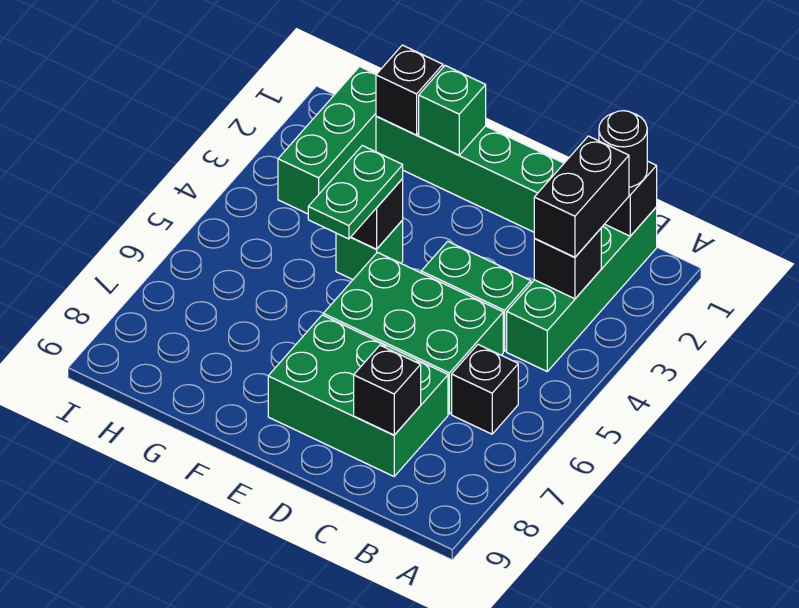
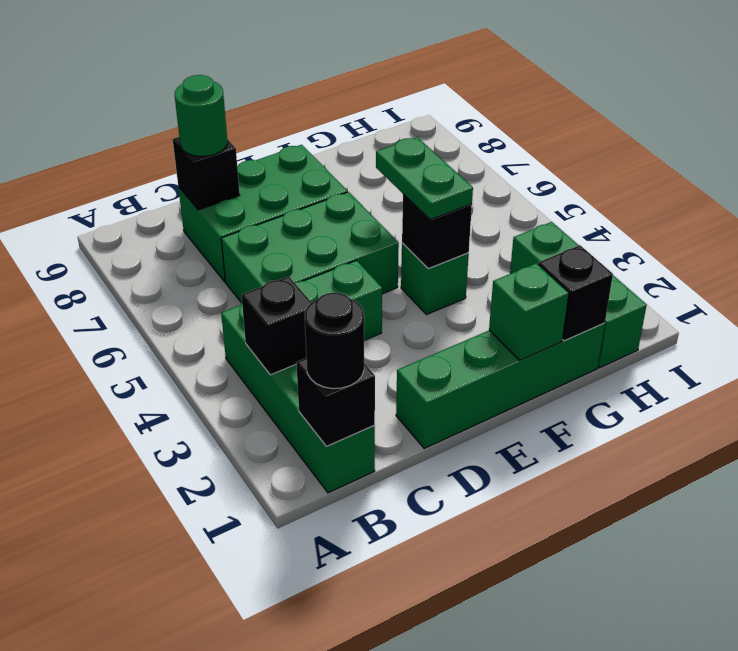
black brick B2:B3 level 3 -> none
black brick B6 level 1 -> none
none -> green round brick C8 level 3

